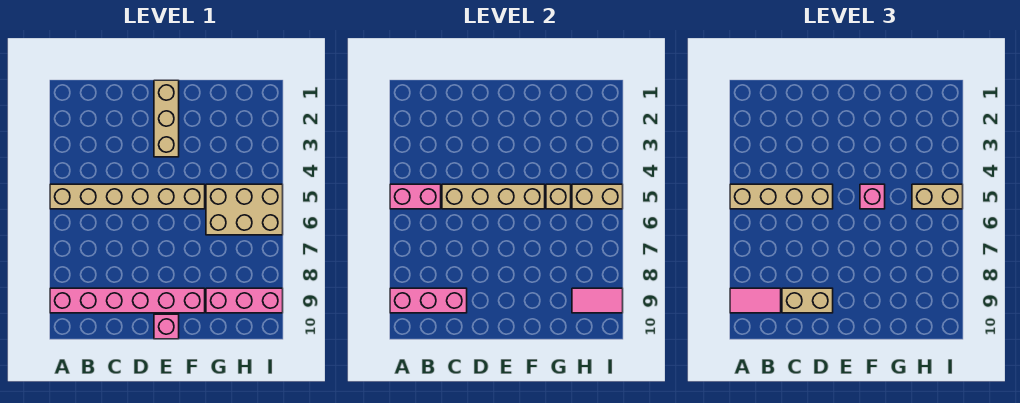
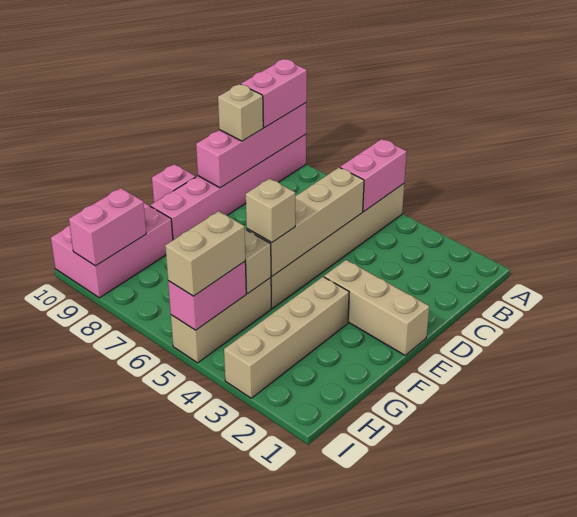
tan brick A5:D5 level 3 -> tan brick F3:I3 level 1
pink brick A9:C9 level 2 -> pink brick A9:D9 level 2
pink tile A9:B9 level 3 -> pink brick A9:B9 level 3
tan brick C9:D9 level 3 -> tan brick C9 level 3
pink brick F5 level 3 -> tan brick F5 level 3
tan brick G5:I6 level 1 -> tan brick G5:I5 level 1
pink brick G9:I9 level 1 -> pink brick G9:I10 level 1
tan brick H5:I5 level 2 -> pink brick H5:I5 level 2
pink tile H9:I9 level 2 -> pink brick H9:I9 level 2

